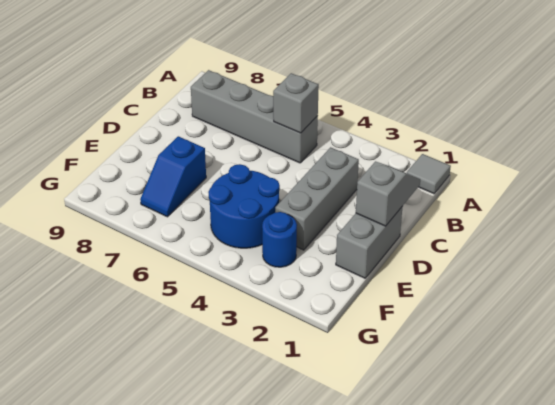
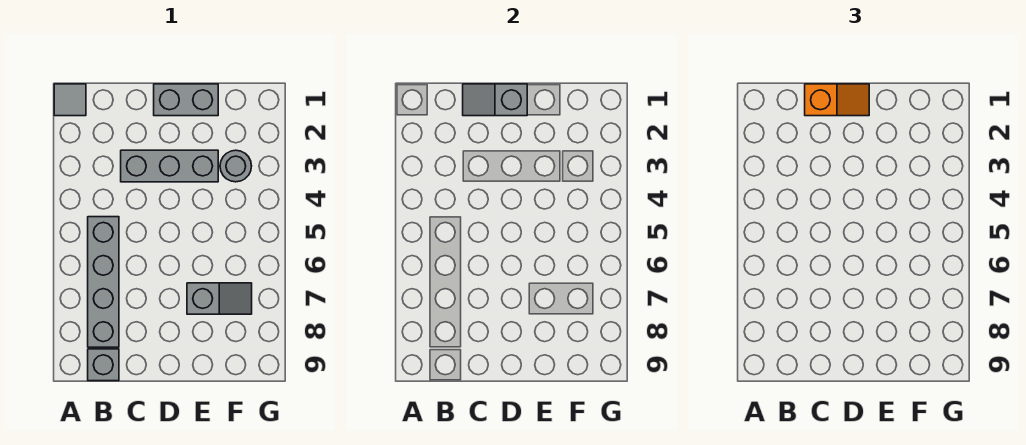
grey brick B5 level 2 -> grey brick B9 level 1
none -> orange slope C1:D1 level 3 top C
blue round brick E4:F5 level 1 -> none
blue slope E7:F7 level 1 top E -> grey slope E7:F7 level 1 top E
blue round brick F3 level 1 -> grey round brick F3 level 1

